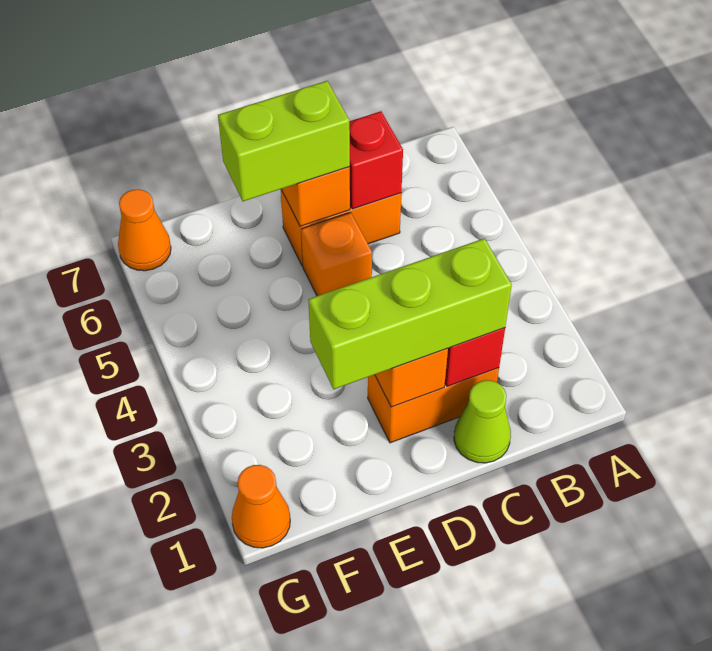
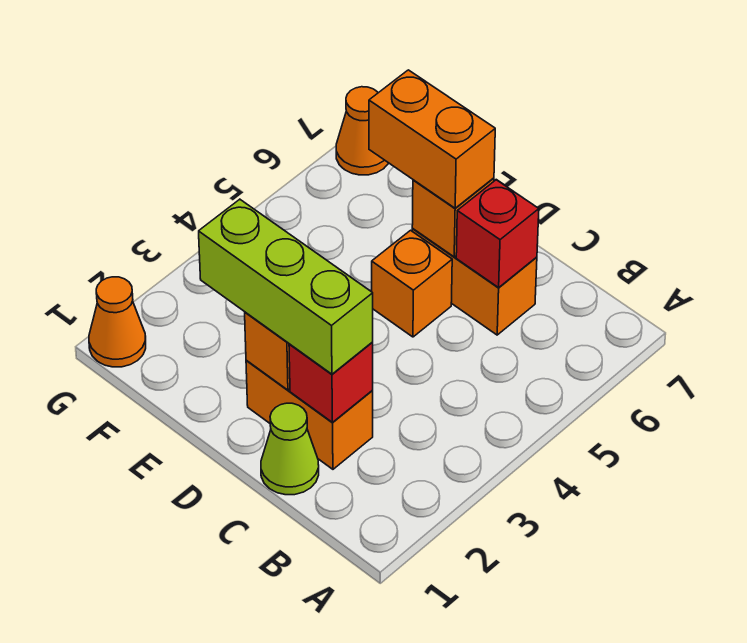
lime brick D6:E6 level 3 -> orange brick D6:E6 level 3

